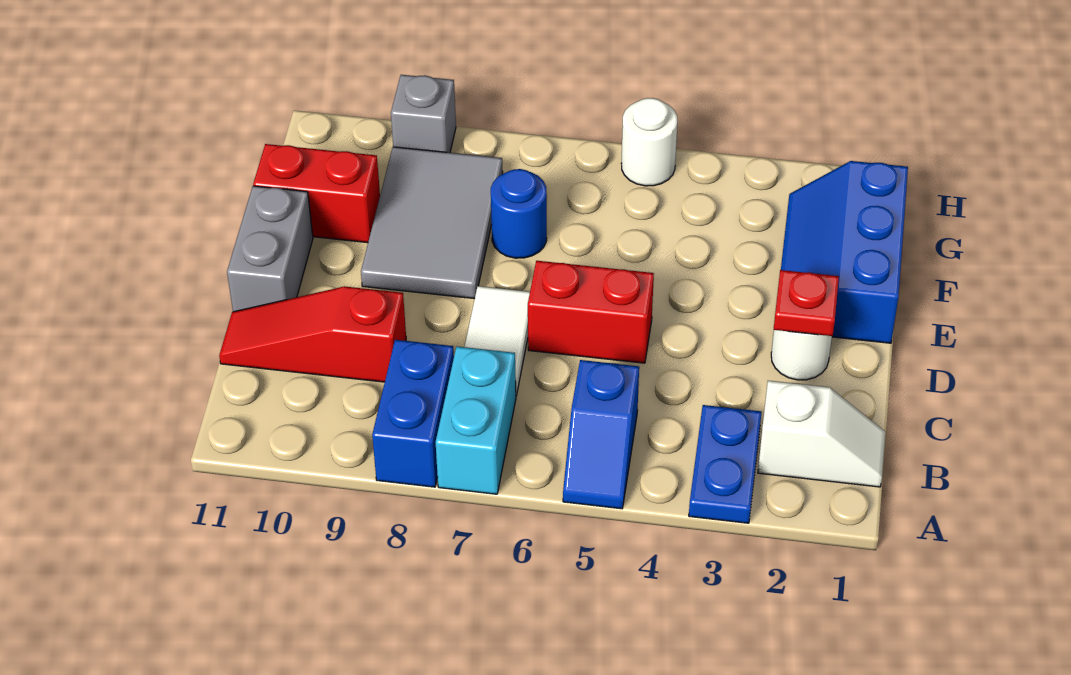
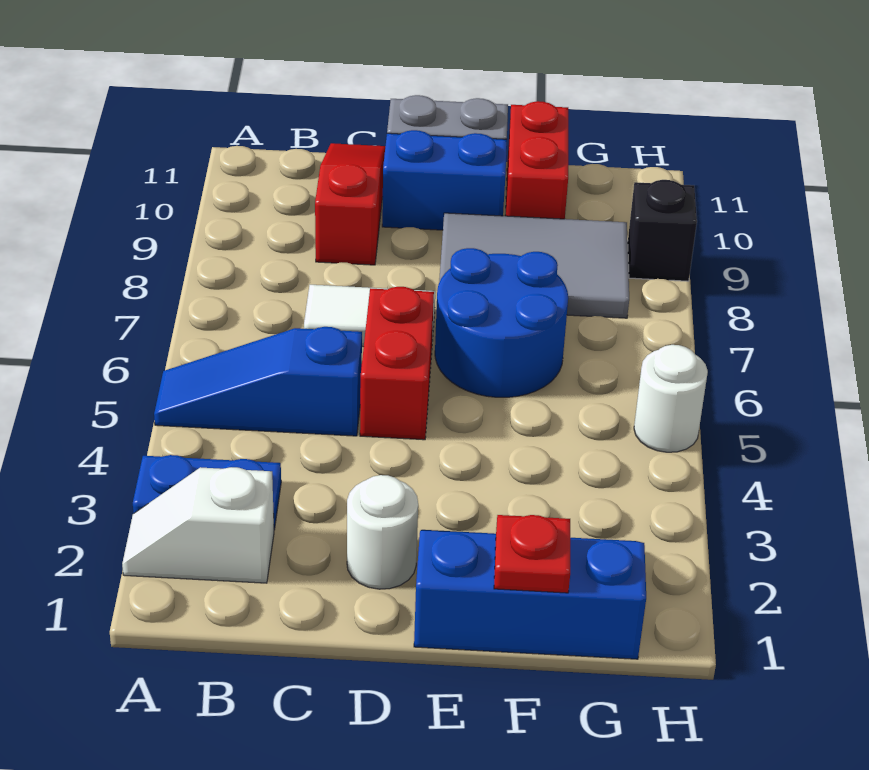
blue slope A5:B5 level 1 top B -> blue slope A5:C5 level 1 top C
cyan brick A7:B7 level 1 -> none
blue brick A8:B8 level 1 -> blue brick D10:E10 level 1
white slope B1:B2 level 1 top 2 -> white slope A2:B2 level 1 top B
red plate D2 level 2 -> red plate F1 level 2
blue round brick F7 level 1 -> blue round brick E6:F7 level 1
grey brick H9 level 1 -> black brick H9 level 1

